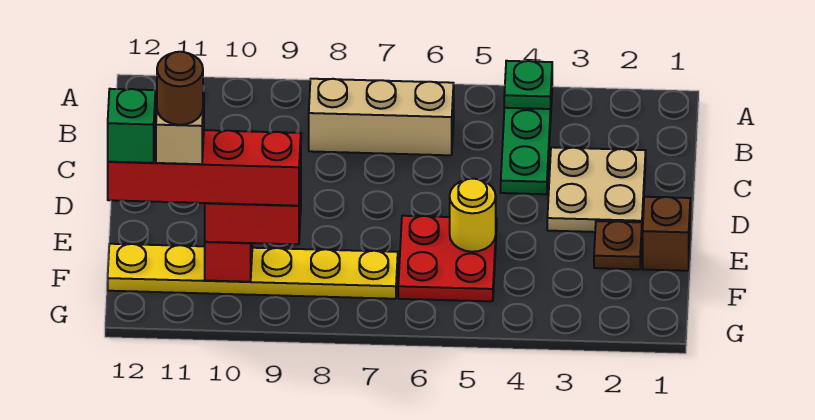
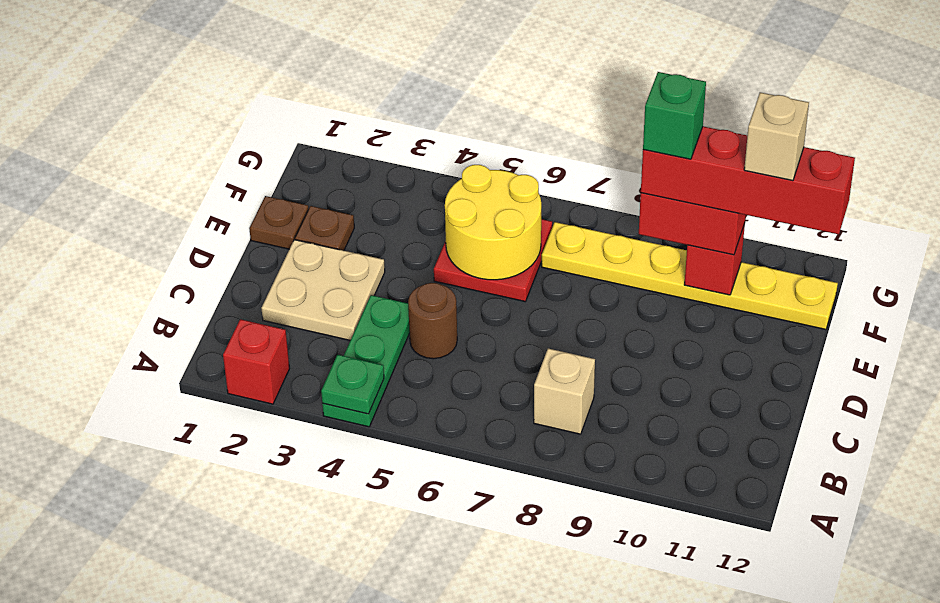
none -> red brick A2 level 1
tan brick B6:B8 level 1 -> tan brick B8 level 1
brown brick E1 level 1 -> brown plate E1 level 1
yellow round brick E5 level 2 -> yellow round brick E5:F6 level 2
brown round brick F11 level 6 -> brown round brick C5 level 1
green brick F12 level 5 -> green brick F9 level 5

